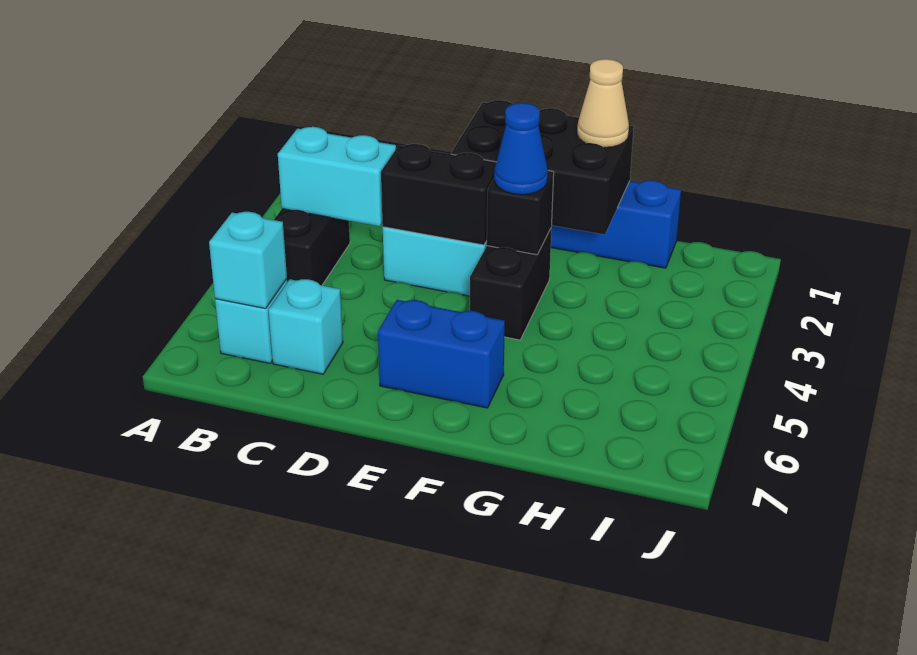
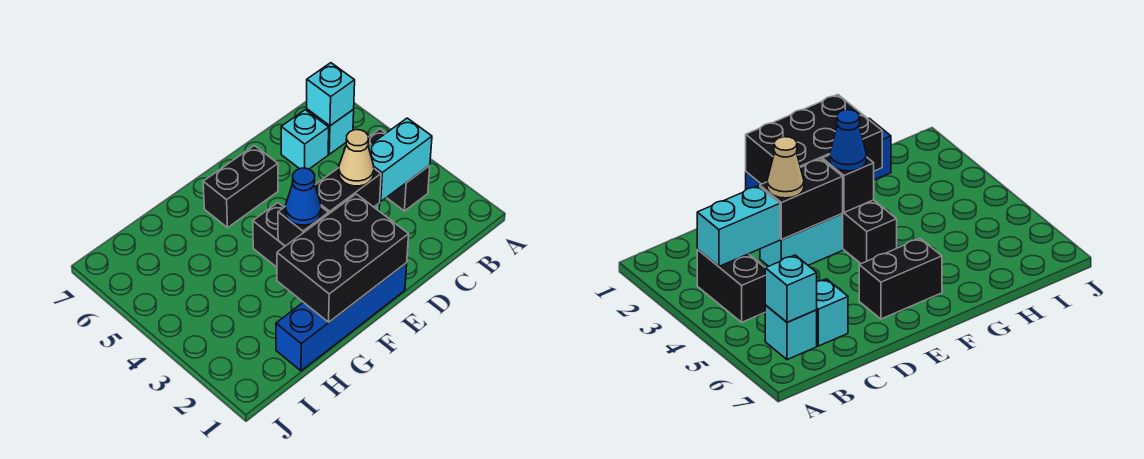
blue brick E6:F6 level 1 -> black brick E6:F6 level 1
tan cone G1 level 3 -> tan cone D3 level 3

